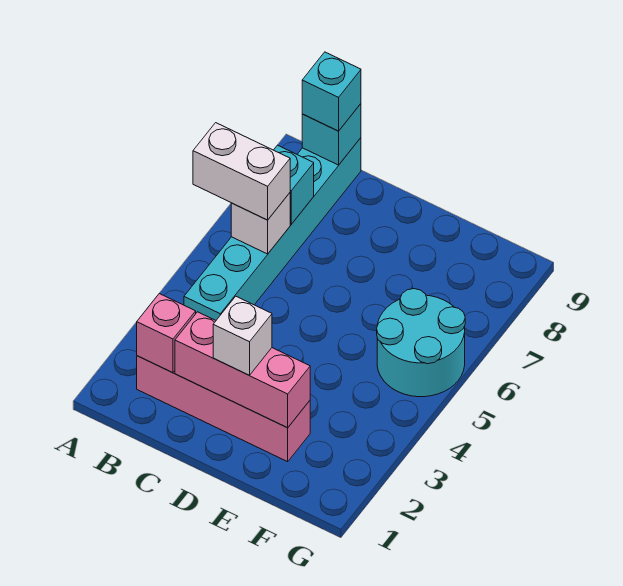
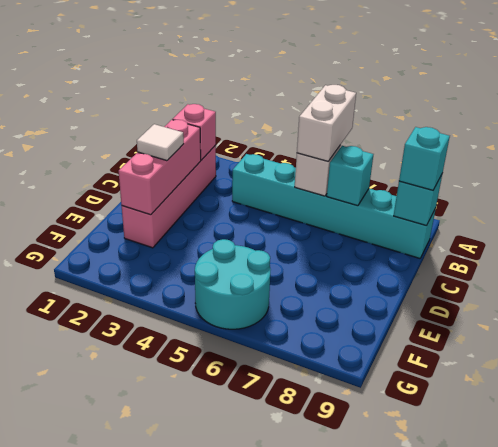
white brick D2 level 3 -> white tile D2 level 3

